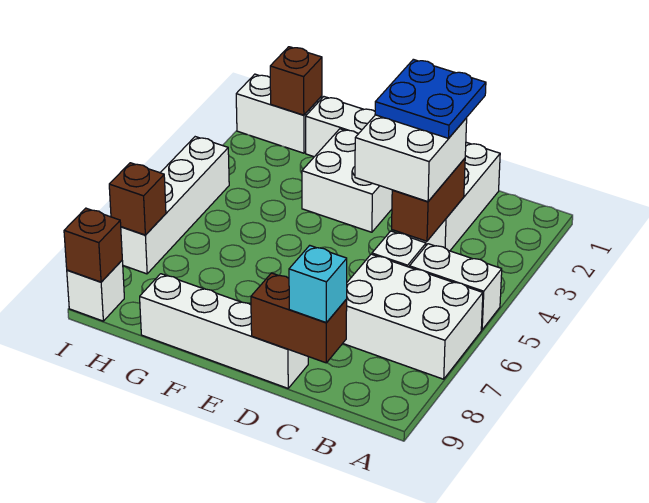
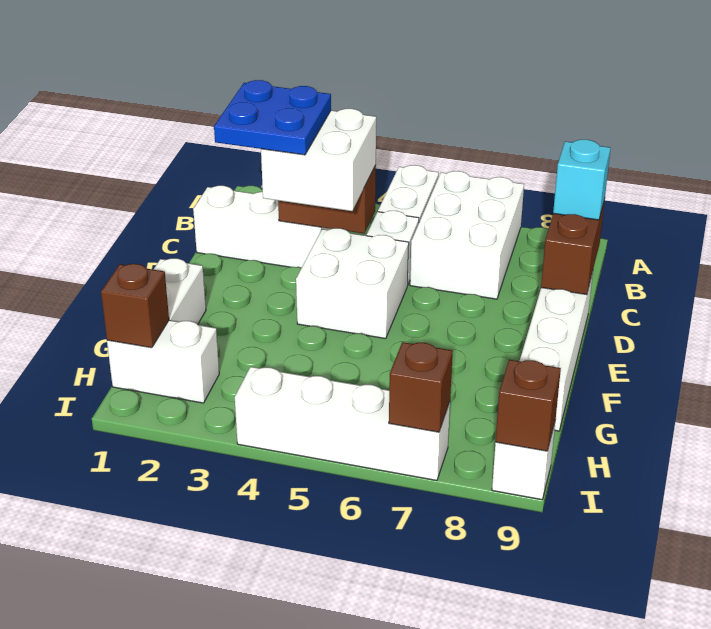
white brick E2:F3 level 1 -> white brick D4:E5 level 1
white brick H1:I1 level 1 -> white brick H1:H2 level 1

